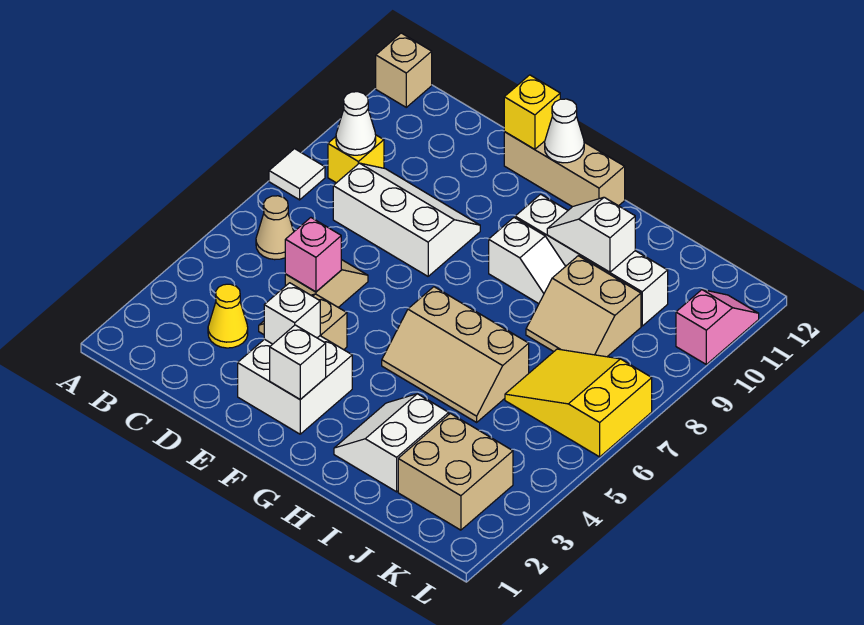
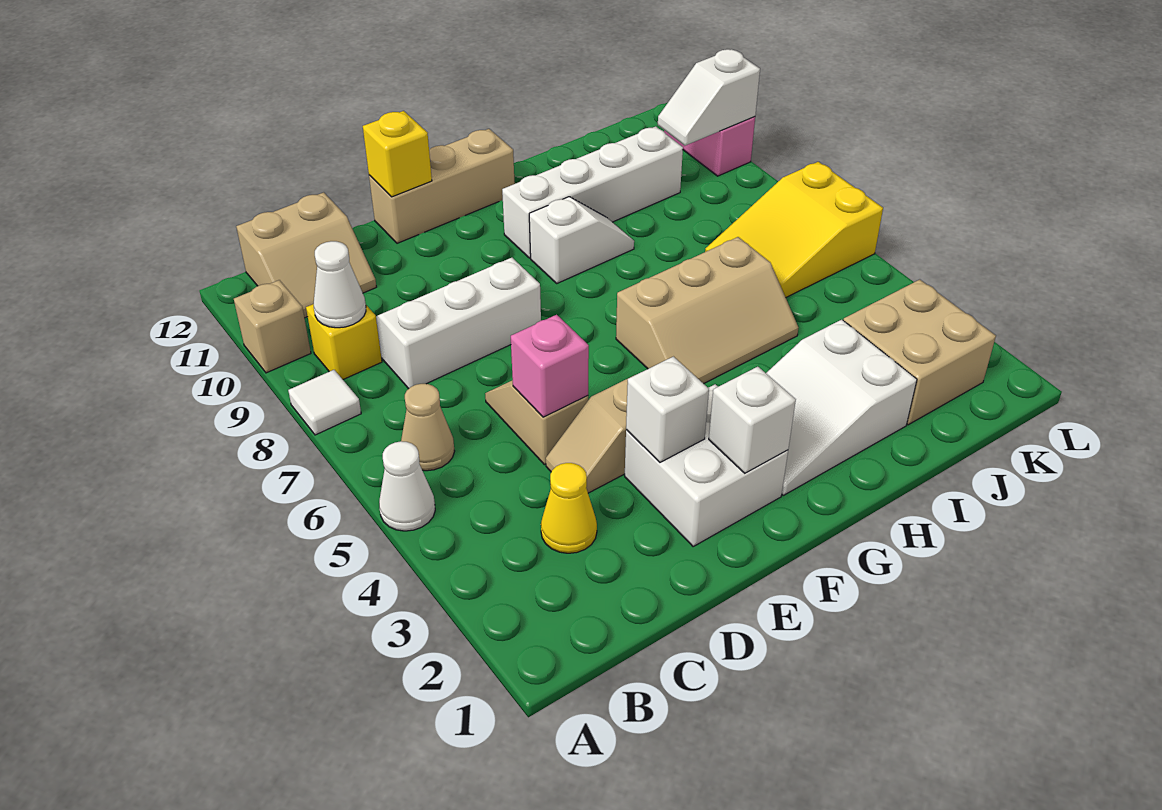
tan brick A12 level 1 -> tan brick A10 level 1
white cone F12 level 2 -> white cone A5 level 1
white slope H2:I3 level 1 top I -> white slope G2:I3 level 1 top I
white slope H10:I10 level 2 top I -> white slope K10:L10 level 2 top L
tan slope I8:J9 level 1 top 9 -> tan slope B11:C12 level 1 top 12

